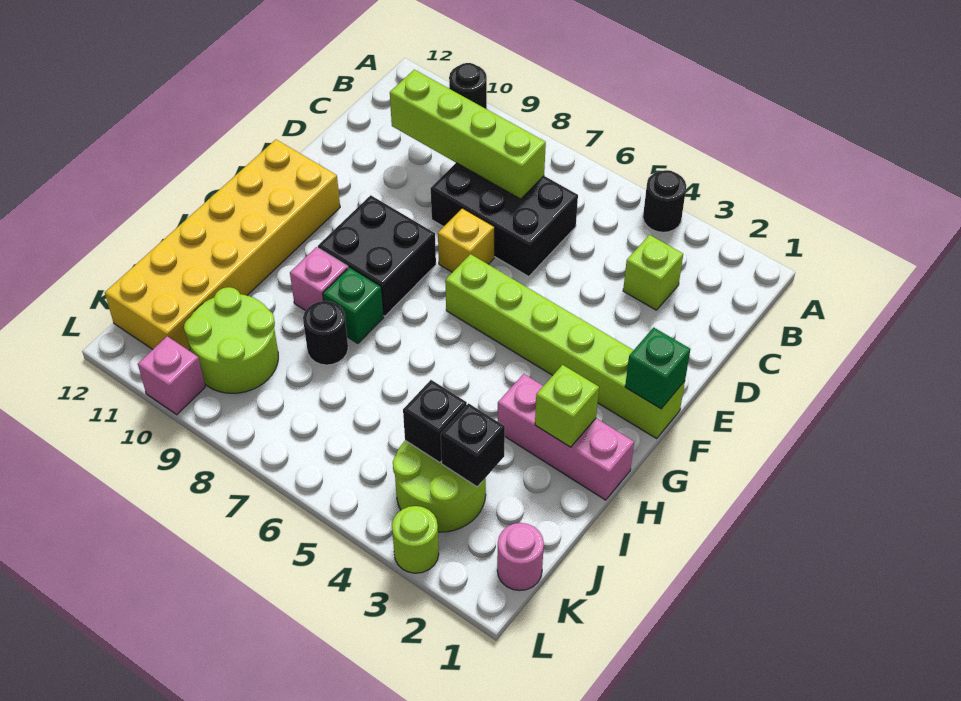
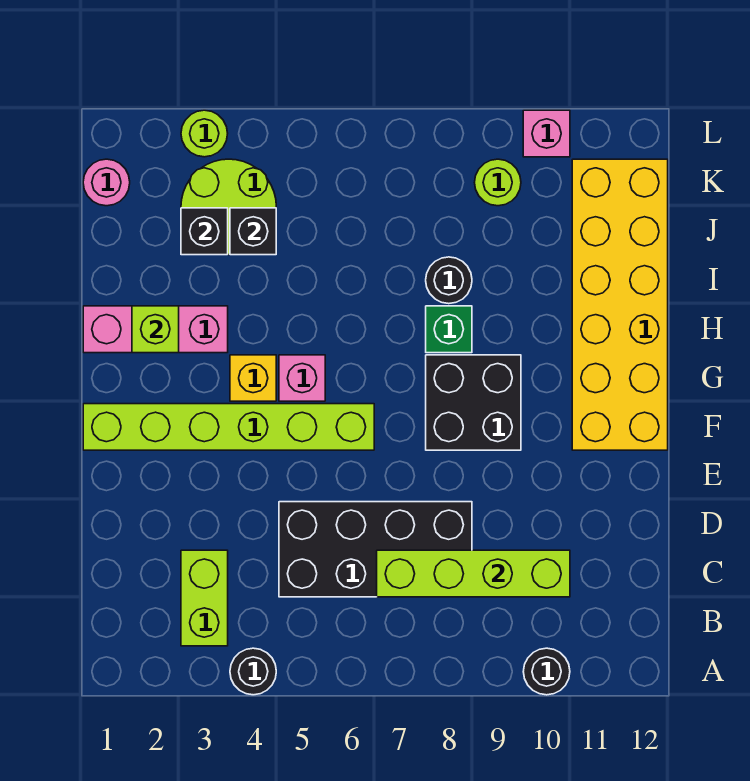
lime brick C3 level 1 -> lime brick B3:C3 level 1
black brick C6:D8 level 1 -> black brick C5:D8 level 1
yellow brick E7 level 1 -> yellow brick G4 level 1
green brick F1 level 2 -> none
pink brick H9 level 1 -> pink brick G5 level 1
lime round brick J9:K10 level 1 -> lime round brick K9 level 1

